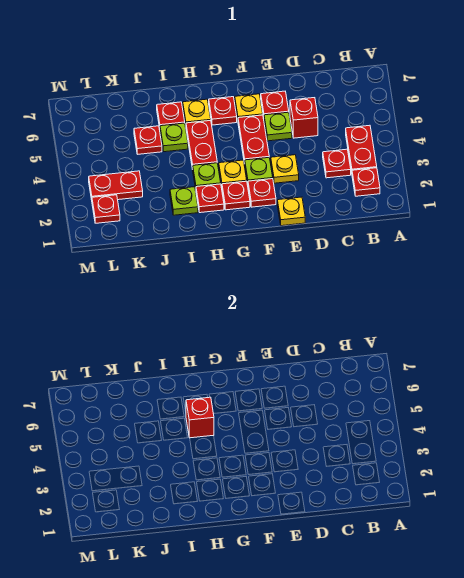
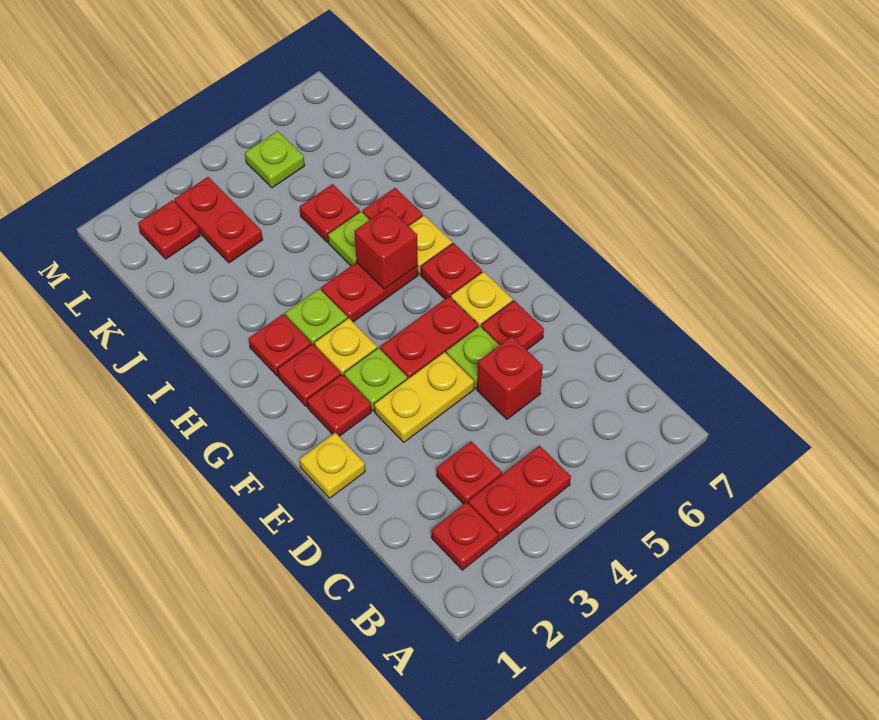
yellow plate E3 level 1 -> yellow plate E3:E4 level 1
lime plate I2 level 1 -> lime plate L5 level 1

